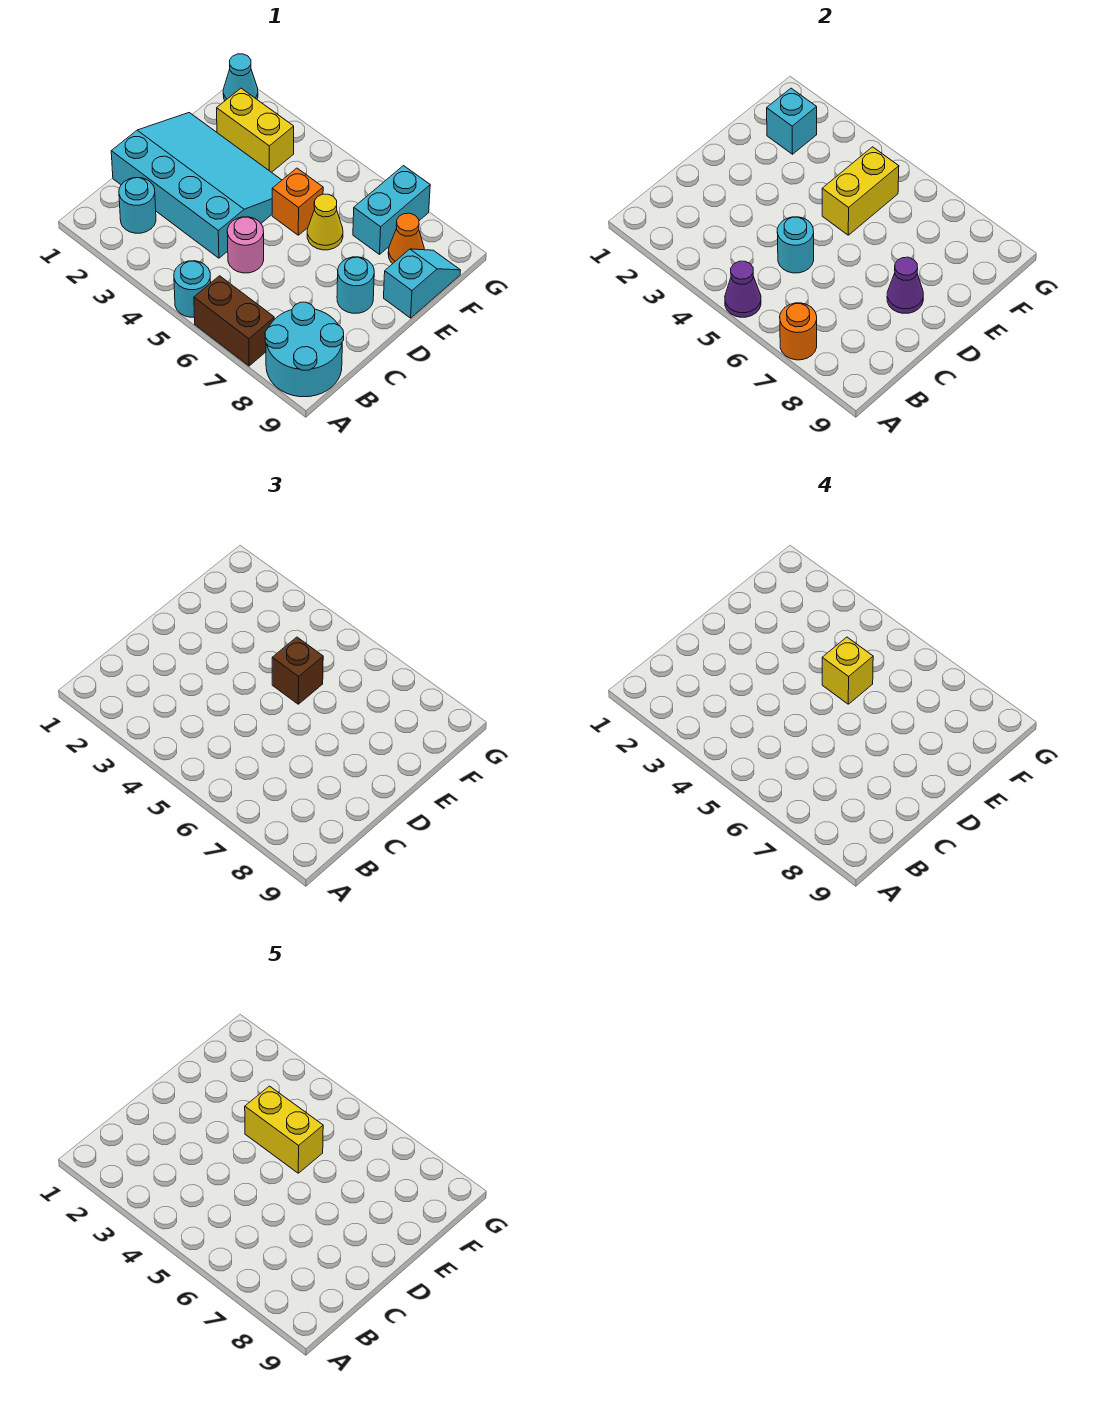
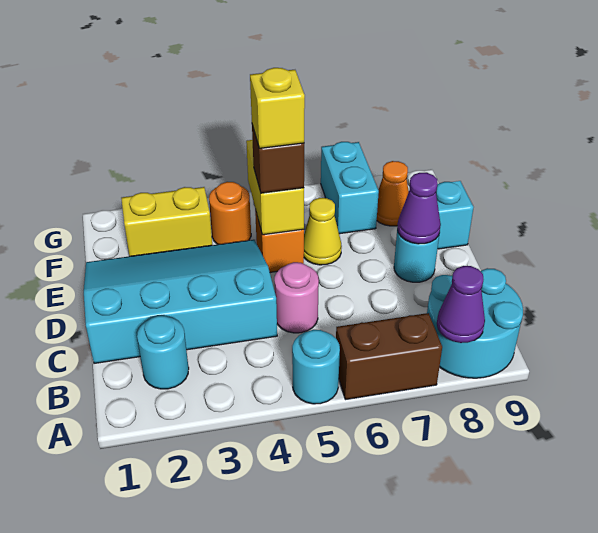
purple cone A5 level 2 -> purple cone A8 level 2
orange round brick A7 level 2 -> orange round brick F4 level 1
cyan round brick C5 level 2 -> none
yellow brick E4:E5 level 5 -> none
cyan brick F2 level 2 -> none
cyan cone G1 level 1 -> none

